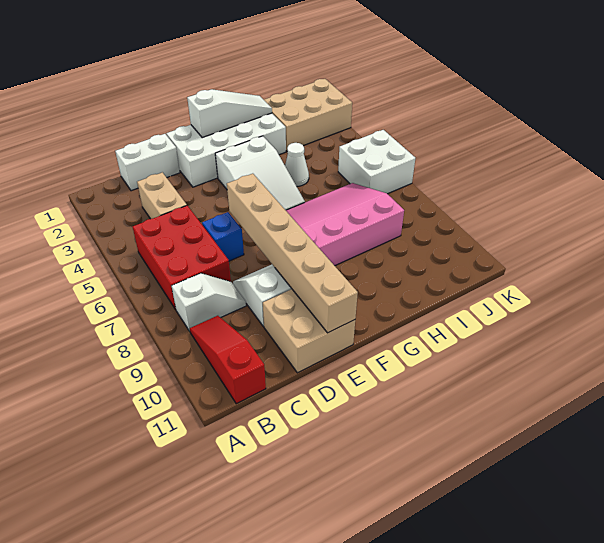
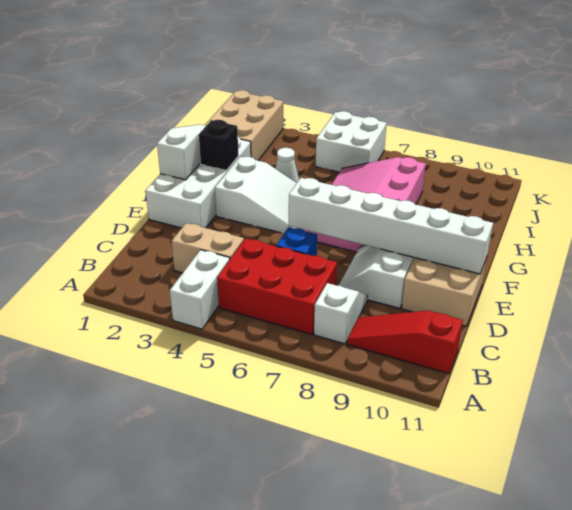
white brick C1:D1 level 1 -> white brick A4:B4 level 1
tan brick E6:E11 level 2 -> white brick E6:E11 level 2
none -> black brick G2 level 2

